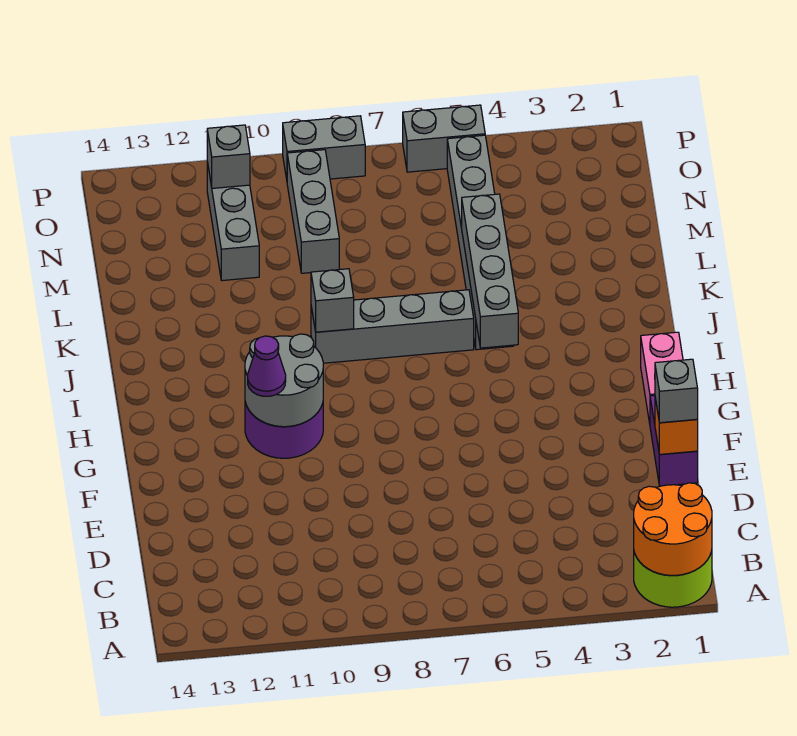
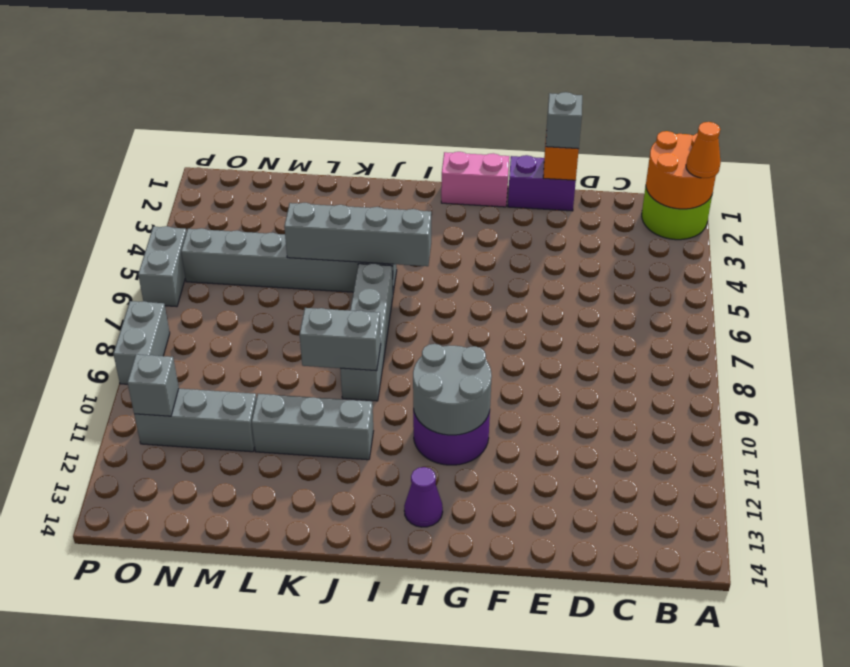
none -> orange cone A2 level 3
purple cone G11 level 3 -> purple cone H13 level 1
grey brick J9 level 2 -> grey brick J9:K9 level 2
grey brick M9:O9 level 1 -> grey brick J11:L11 level 1

